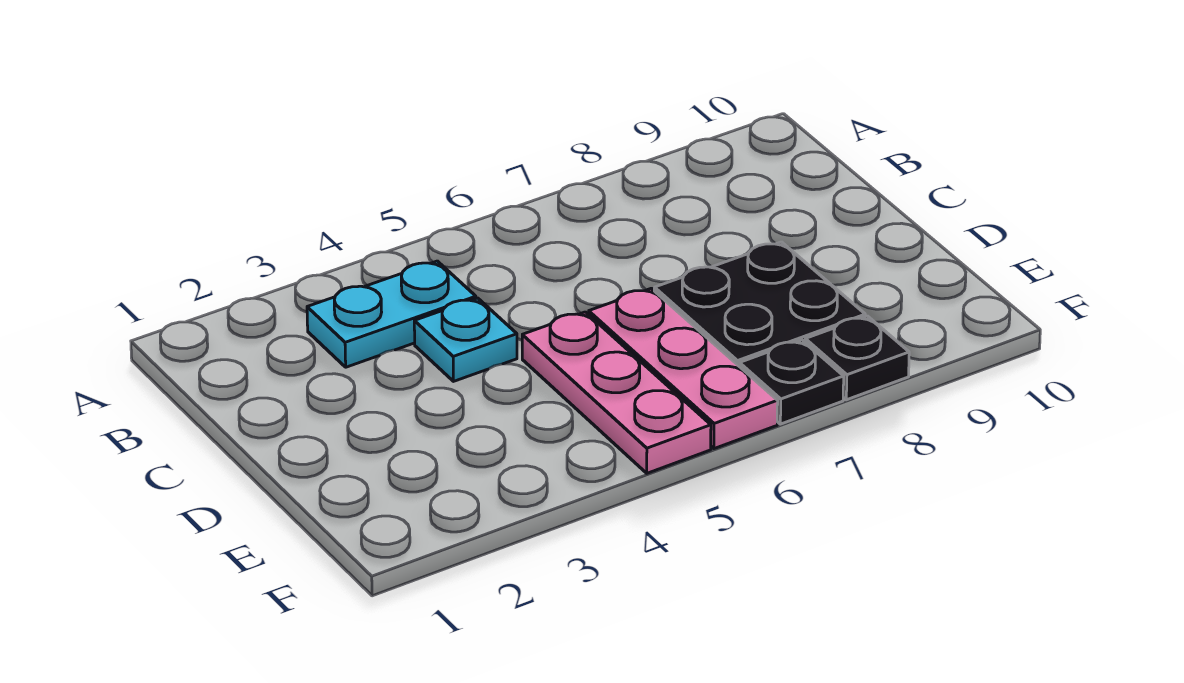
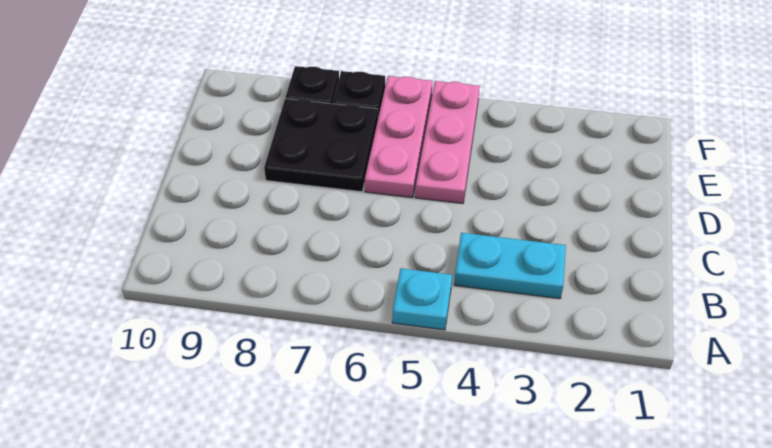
cyan plate C4 level 1 -> cyan plate A5 level 1

